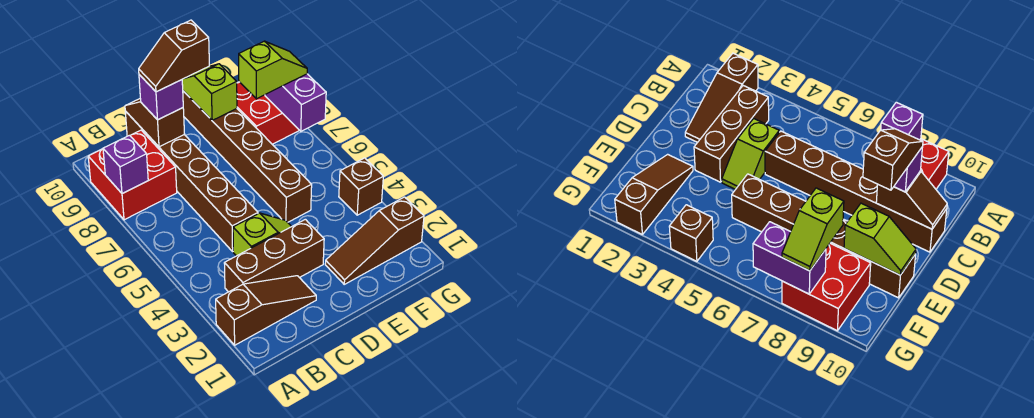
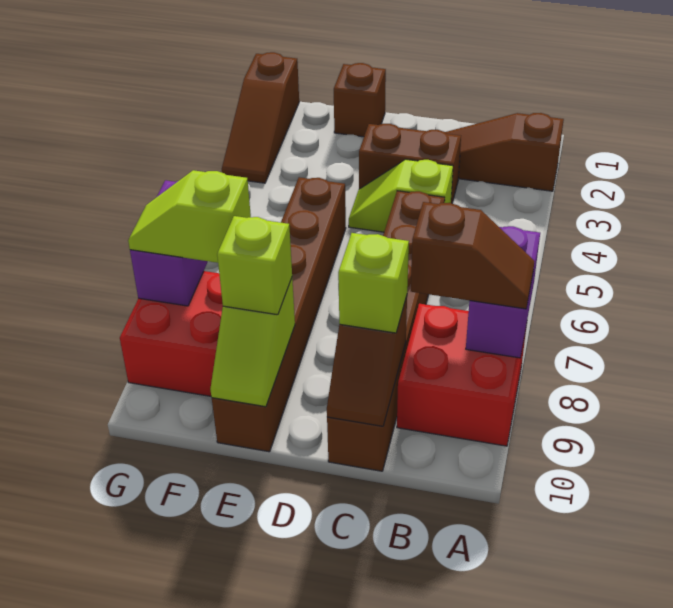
purple brick A8 level 2 -> purple brick A7:A8 level 2
brown brick B3:D3 level 1 -> brown brick C3:D3 level 1
purple brick C9 level 3 -> lime brick C9 level 3
brown slope C9:D9 level 4 top D -> brown slope A8:B8 level 3 top B
brown slope E2:G2 level 1 top G -> brown slope G1:G3 level 1 top 1
none -> lime brick E9 level 3
brown brick G4 level 1 -> brown brick E1 level 1

